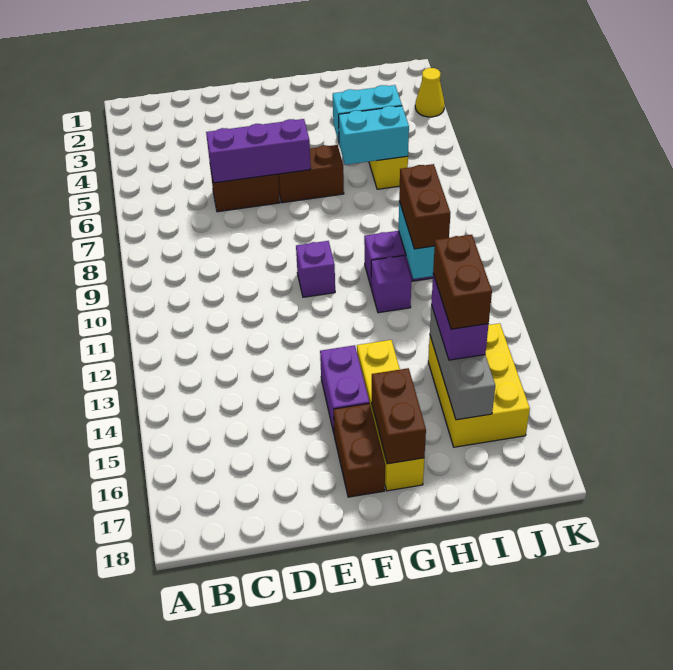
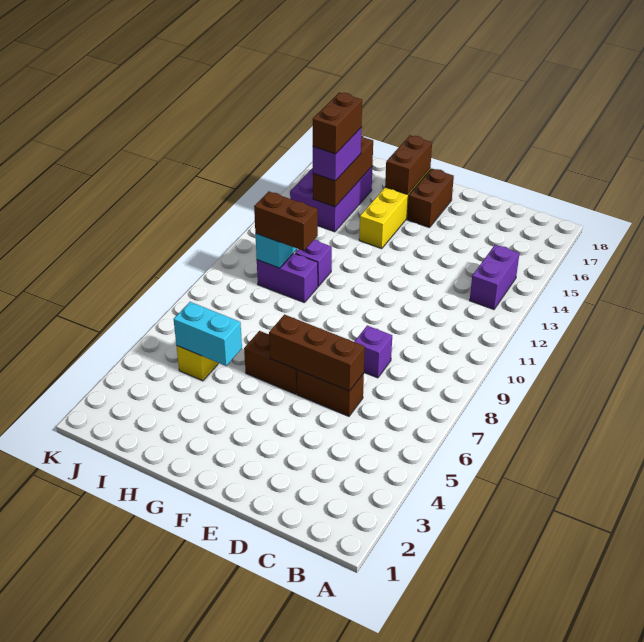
purple brick D6:F6 level 2 -> brown brick D6:F6 level 2
purple brick F10 level 1 -> purple brick D8 level 1
purple brick F14:F15 level 1 -> purple brick B13:B14 level 1
cyan brick H6:I6 level 2 -> none
brown brick I10:I11 level 3 -> brown brick H10:I10 level 3
yellow brick I14:J16 level 1 -> purple brick I14:J16 level 1
grey brick I14:I16 level 2 -> brown brick I14:I16 level 2
yellow cone K3 level 1 -> none

